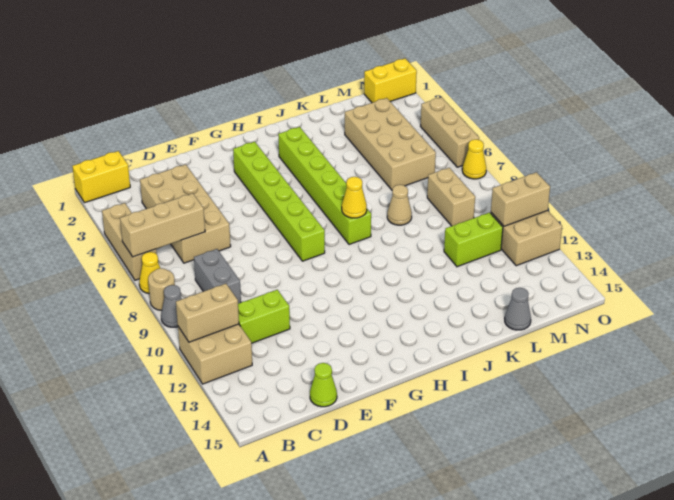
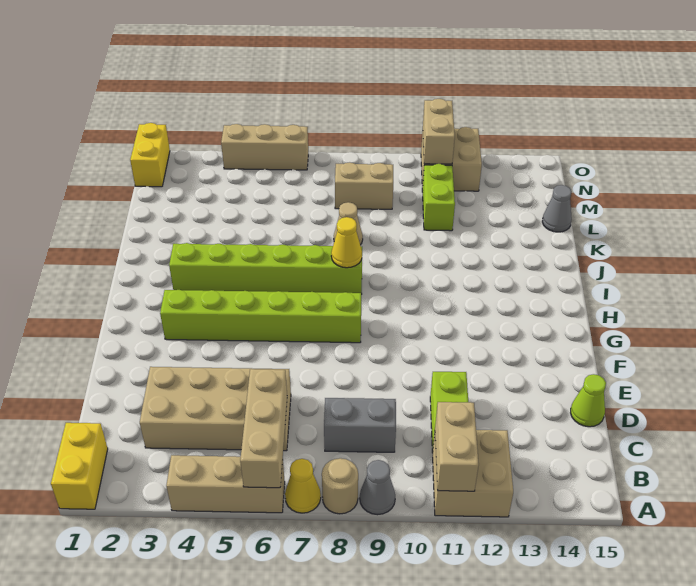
tan brick L3:M6 level 1 -> none
yellow cone O7 level 1 -> none

